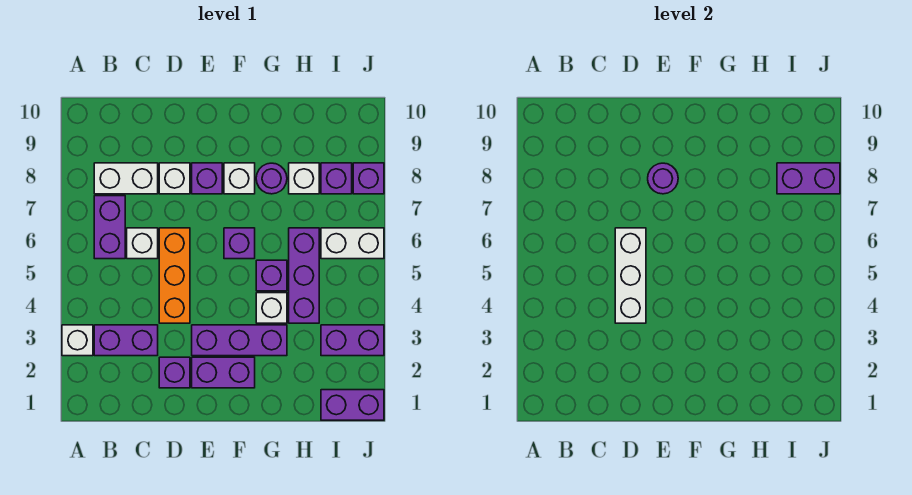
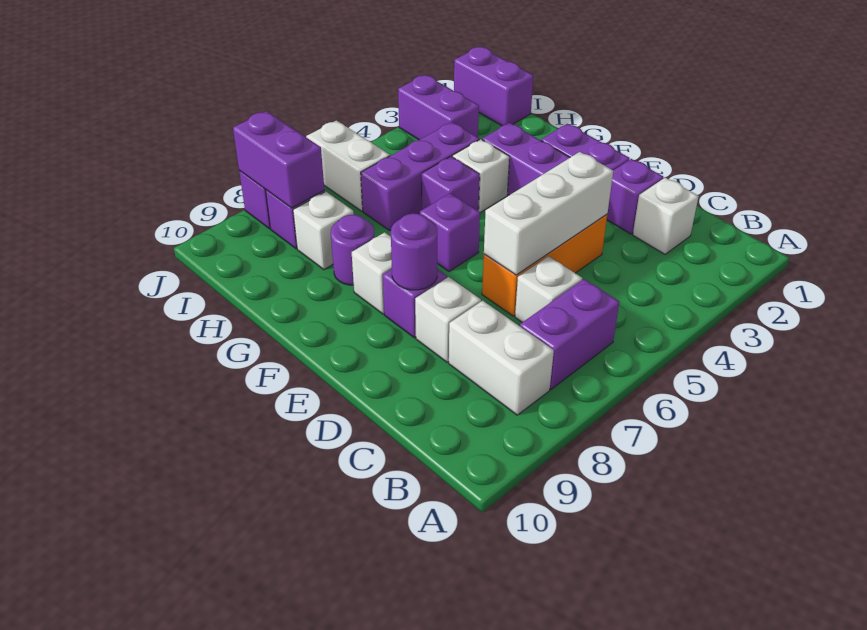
white brick A3 level 1 -> white brick C2 level 1
purple brick B3:C3 level 1 -> none

